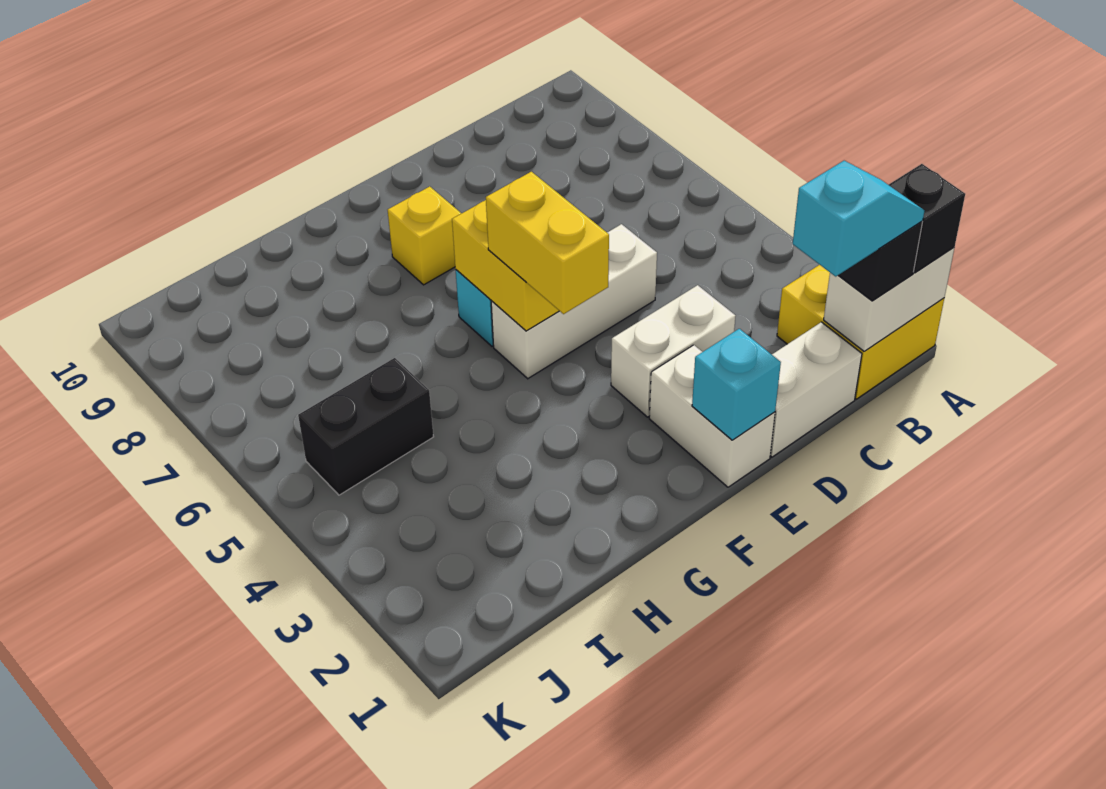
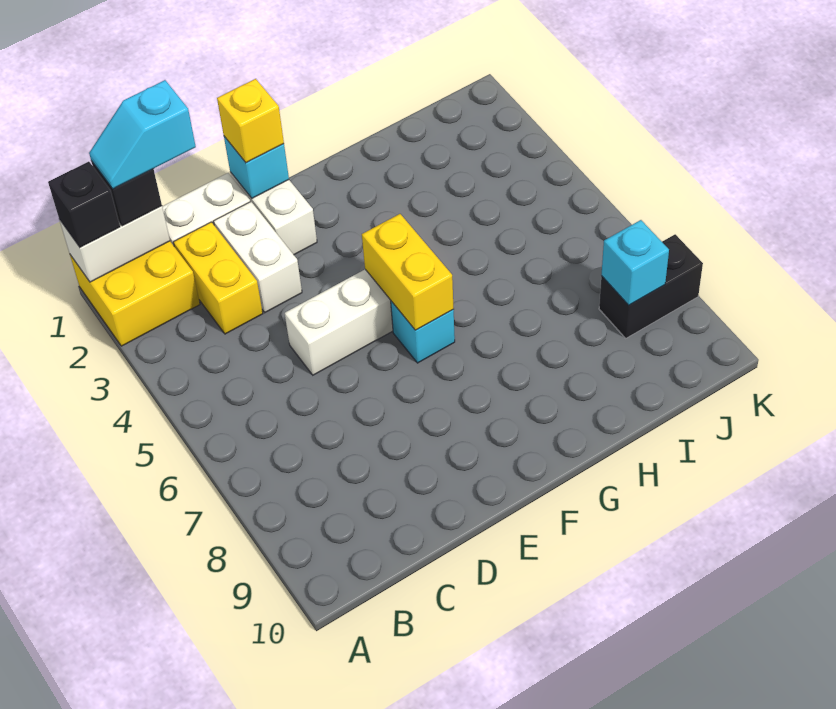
white brick D3:E3 level 1 -> white brick D2:D3 level 1
yellow brick F4:F5 level 3 -> yellow brick C2:C3 level 1
yellow brick F8 level 1 -> yellow brick E1 level 3
black brick I5:J5 level 1 -> black brick J8:K8 level 1
none -> cyan brick J8 level 2

